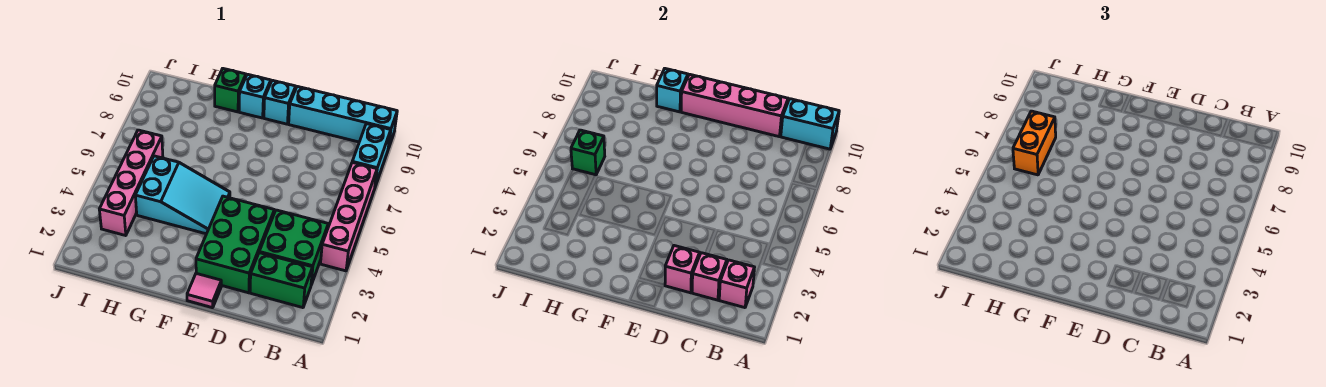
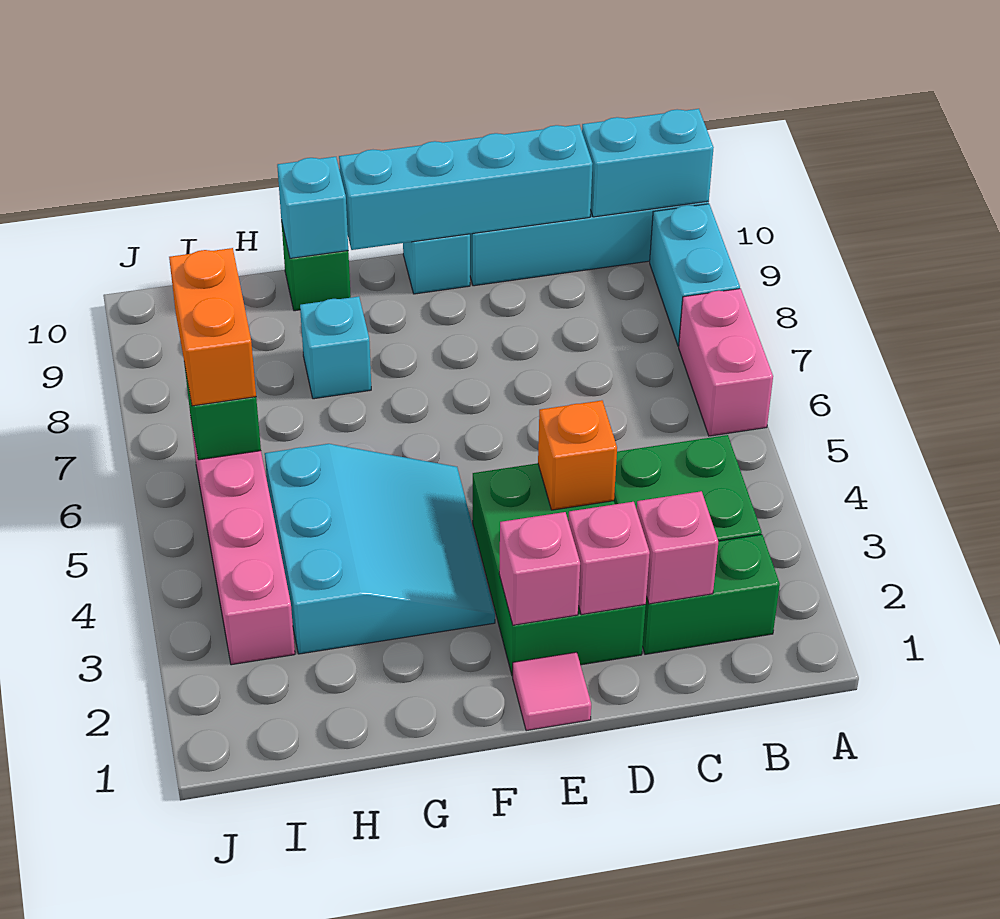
pink brick A4:A7 level 1 -> pink brick A6:A7 level 1
pink brick B2 level 2 -> pink brick E2 level 2
pink brick C10:F10 level 2 -> cyan brick C10:F10 level 2
none -> orange brick D4 level 2
cyan slope F4:H5 level 1 top H -> cyan slope F3:H5 level 1 top H
cyan brick F10 level 1 -> cyan brick G8 level 1

